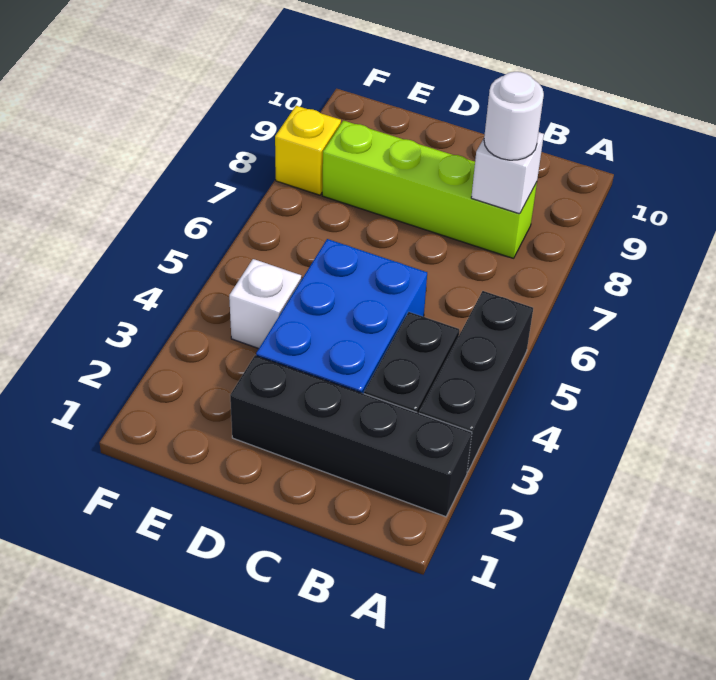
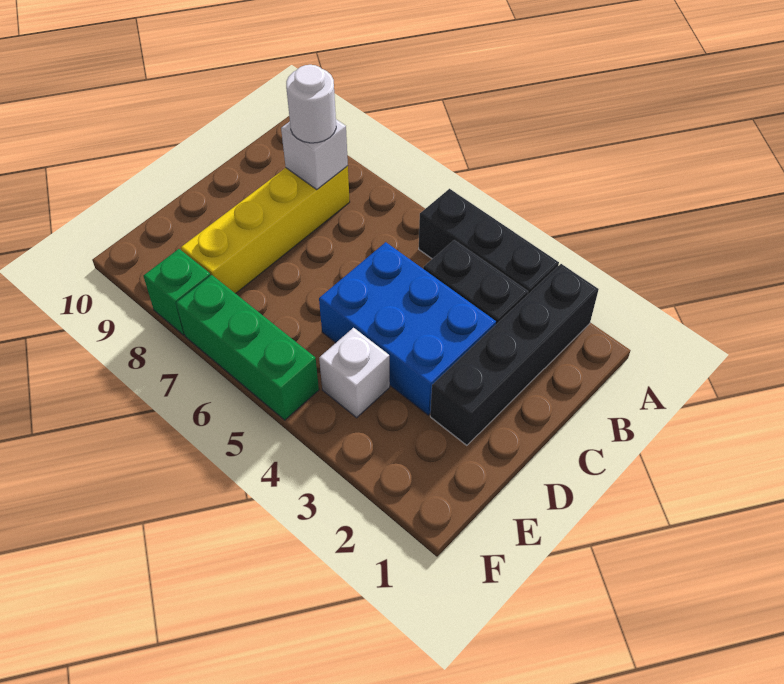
lime brick B8:E8 level 1 -> yellow brick B8:E8 level 1
none -> green brick F5:F7 level 1
yellow brick F8 level 1 -> green brick F8 level 1

